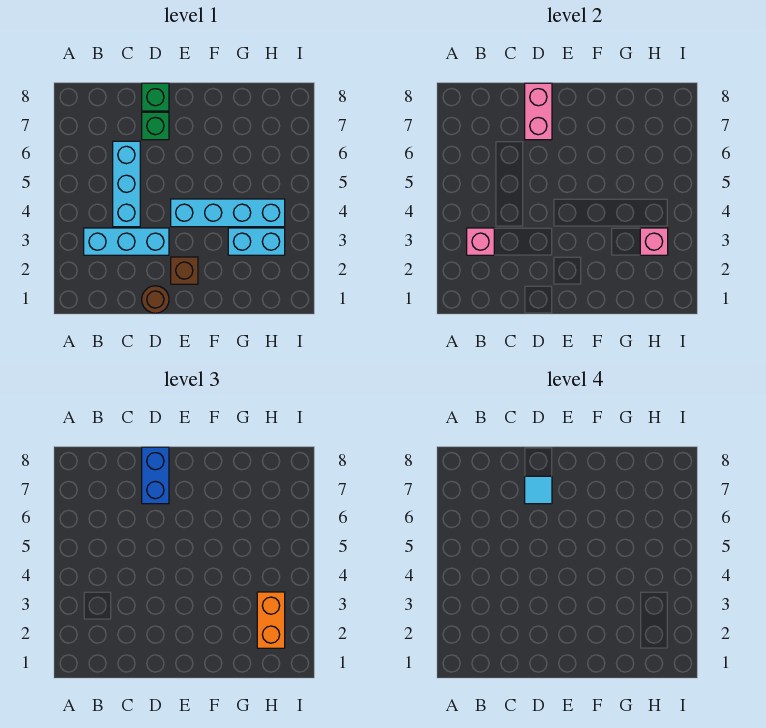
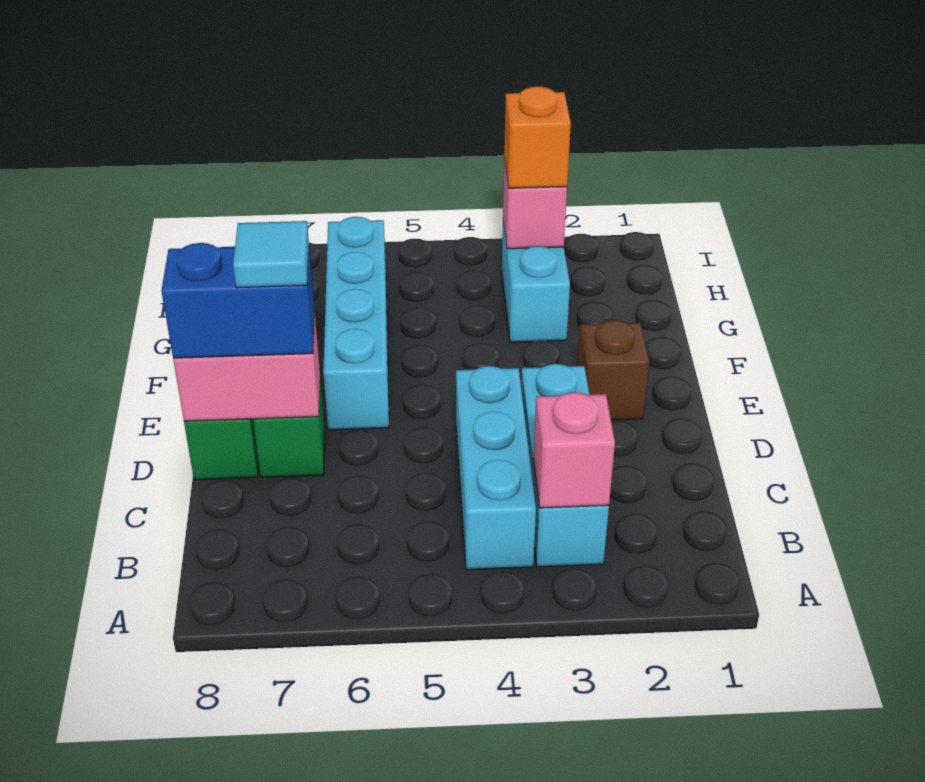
cyan brick C4:C6 level 1 -> cyan brick B4:D4 level 1
brown round brick D1 level 1 -> none
cyan brick E4:H4 level 1 -> cyan brick E6:H6 level 1
orange brick H2:H3 level 3 -> orange brick H3 level 3

